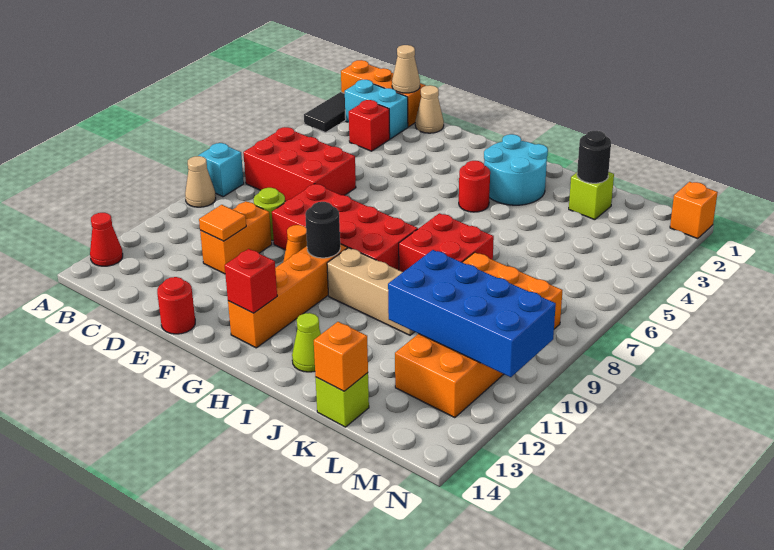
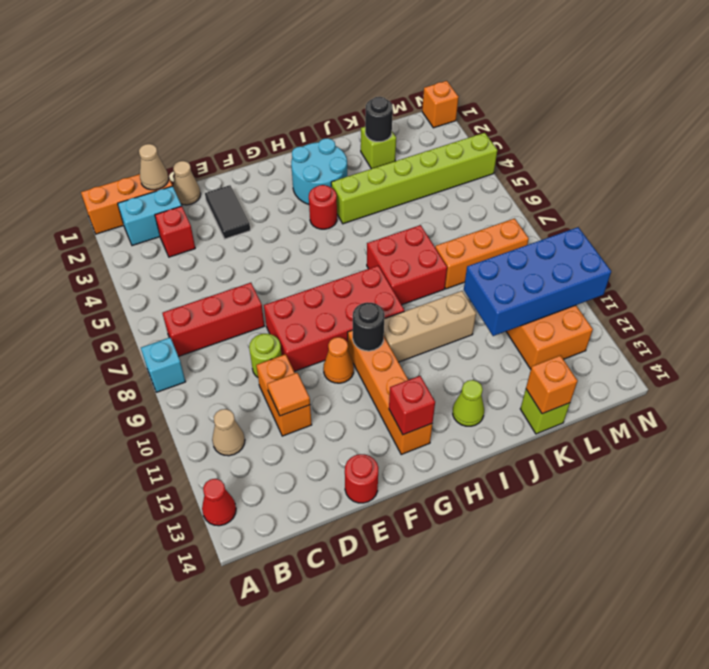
black tile A2:A3 level 1 -> black tile E2:E3 level 1
tan cone A9 level 1 -> tan cone B11 level 1
red brick B6:D7 level 1 -> red brick B7:D7 level 1
none -> lime brick I4:N4 level 1

